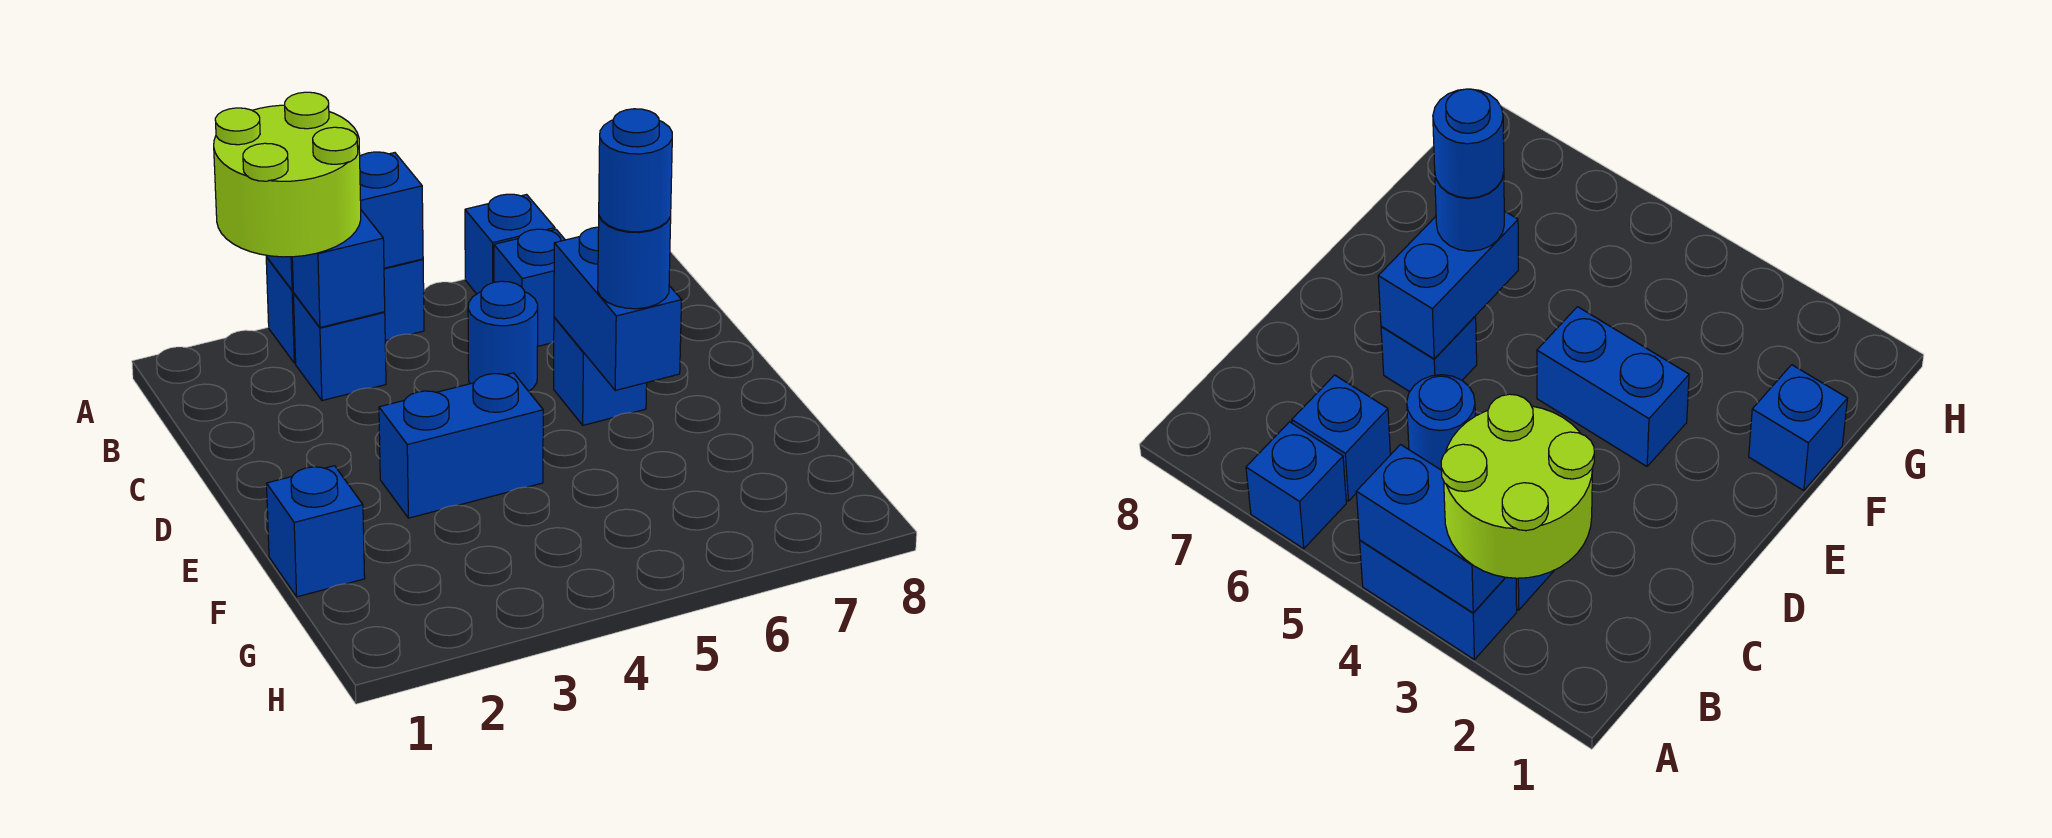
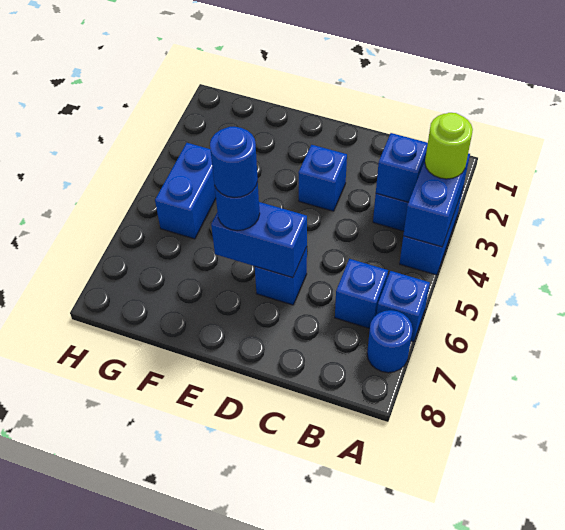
lime round brick A2:B3 level 3 -> lime round brick A3 level 3
blue round brick C5 level 1 -> blue round brick A7 level 1
blue brick E3:E4 level 1 -> blue brick G4:G5 level 1
blue brick F1 level 1 -> blue brick D3 level 1

